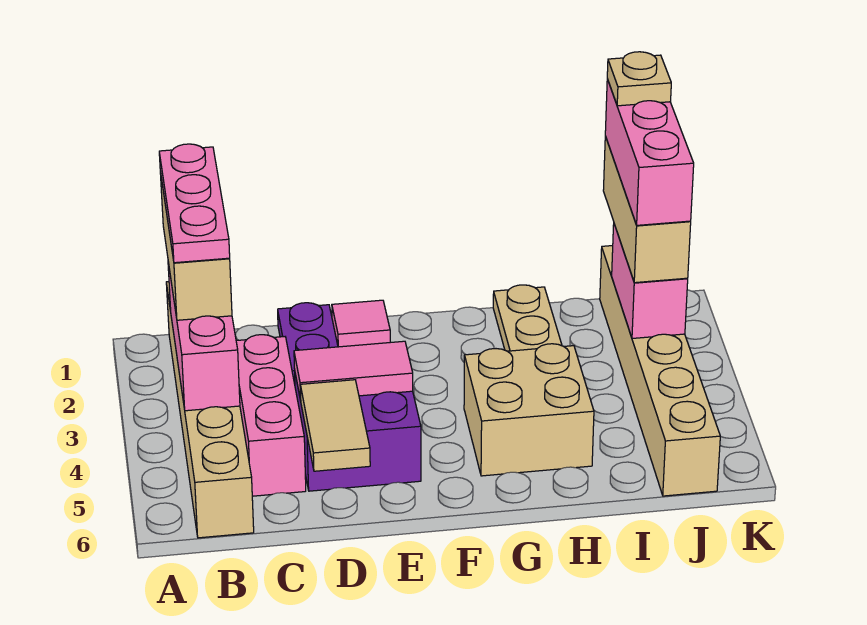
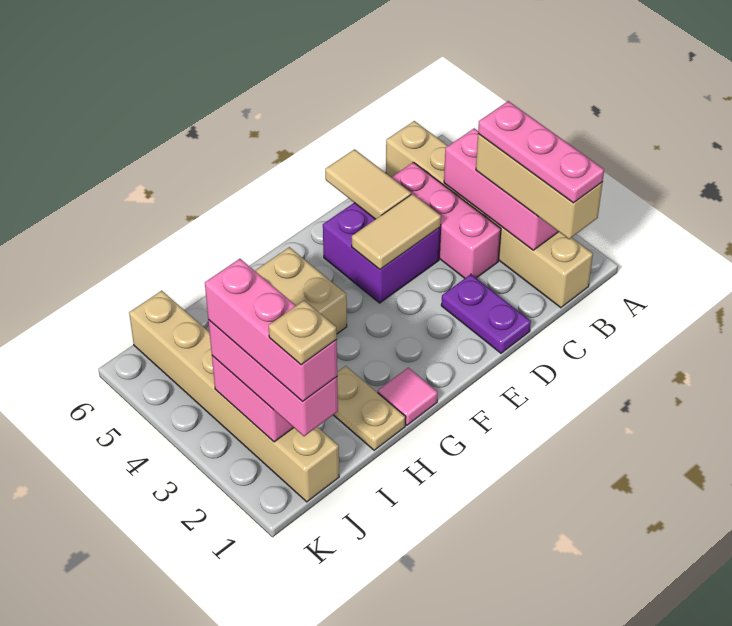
pink tile D4:E4 level 2 -> tan tile D4:E4 level 2
pink tile E1 level 1 -> pink tile G1 level 1
tan brick J1:J3 level 3 -> pink brick J1:J3 level 3

